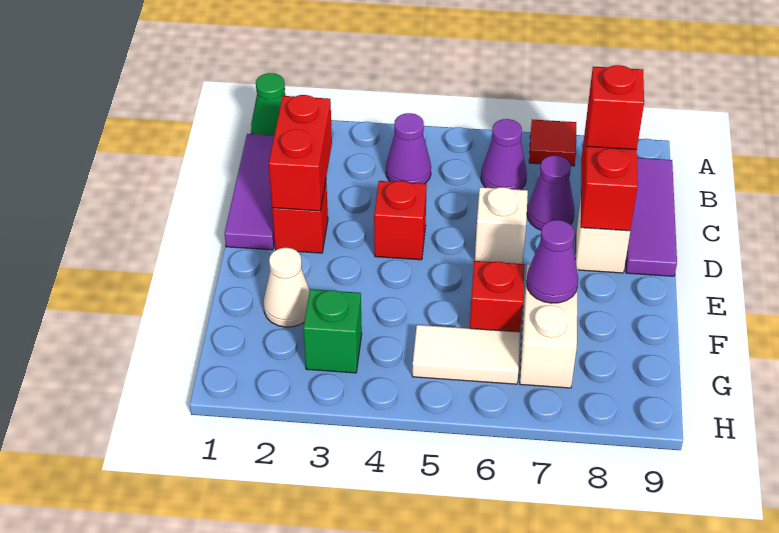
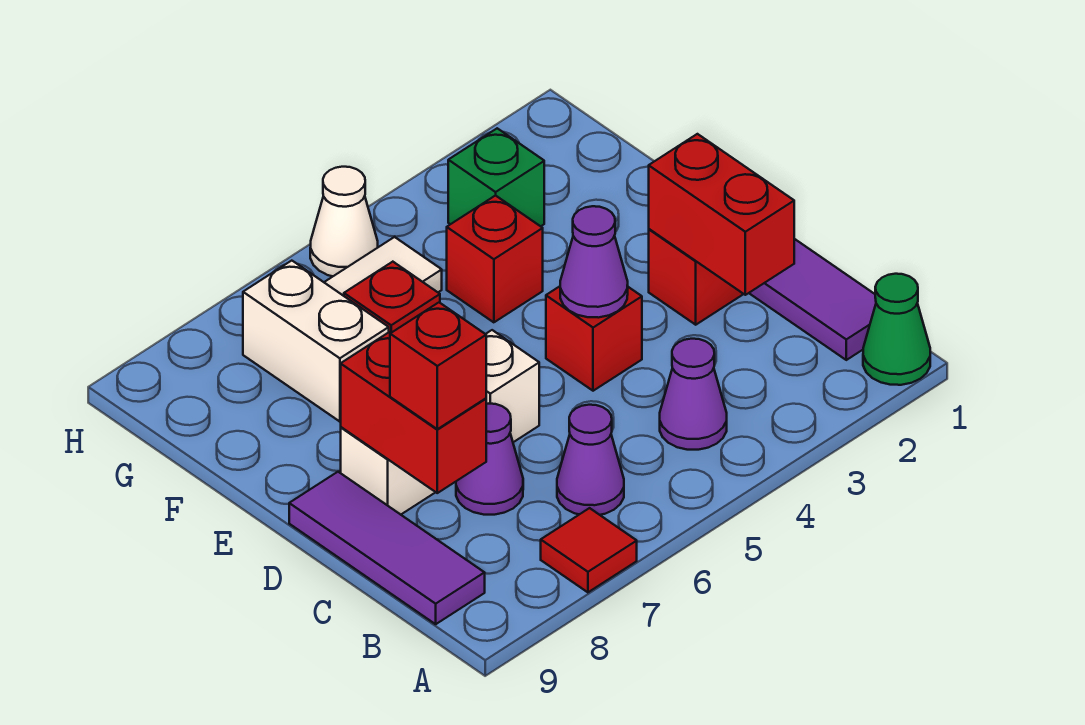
white cone F2 level 1 -> white cone H5 level 1
none -> red brick F4 level 1
purple cone F7 level 2 -> purple cone D4 level 2

